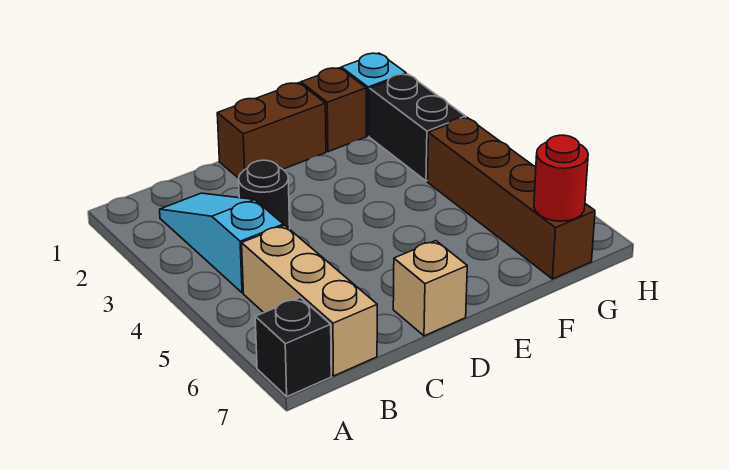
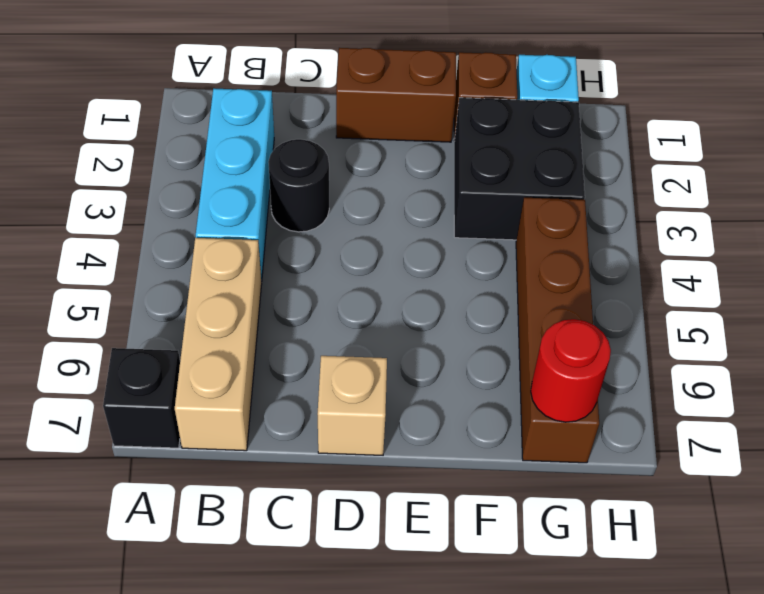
cyan slope B2:B4 level 1 top 4 -> cyan brick B2:B4 level 1
black brick G2:G3 level 1 -> black brick F2:G3 level 1

